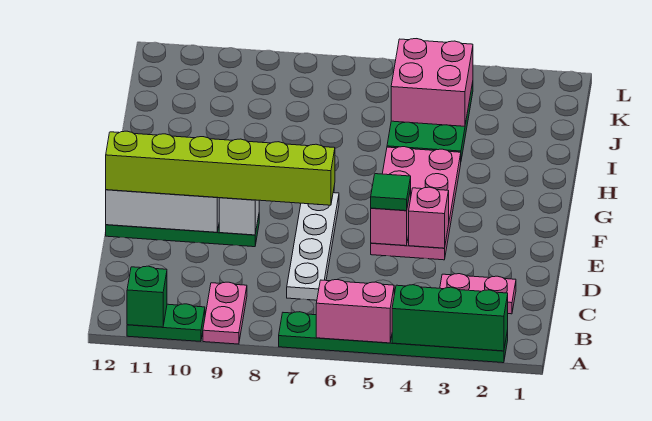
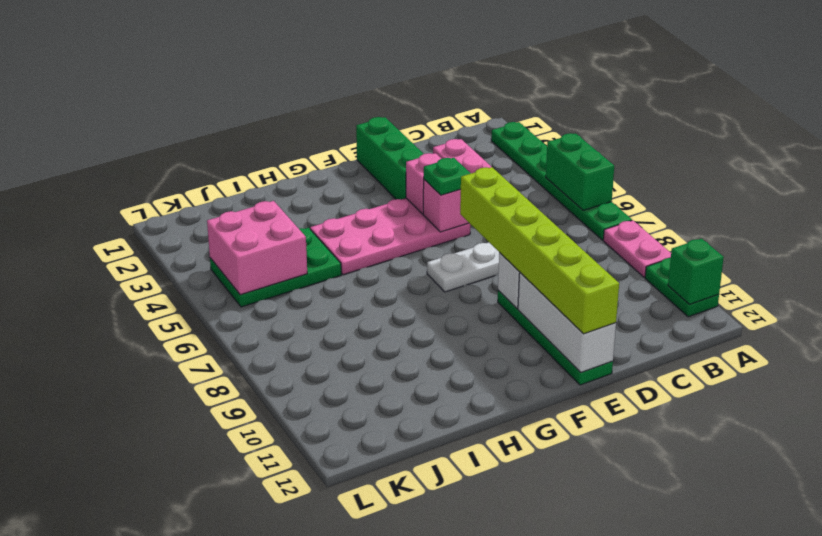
green brick A2:A4 level 2 -> green brick E1:E3 level 1
pink brick A5:A6 level 2 -> green brick A5:A6 level 2
pink plate A9:B9 level 1 -> pink plate A8:A9 level 1
green tile E5 level 3 -> green plate E5 level 3

